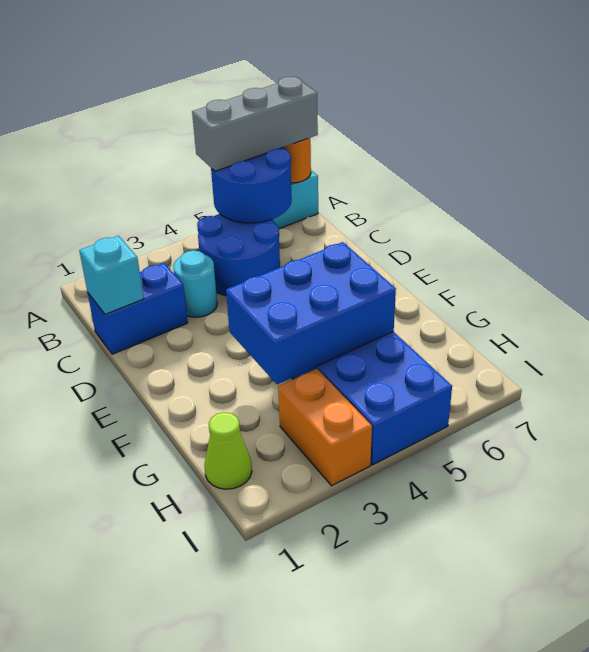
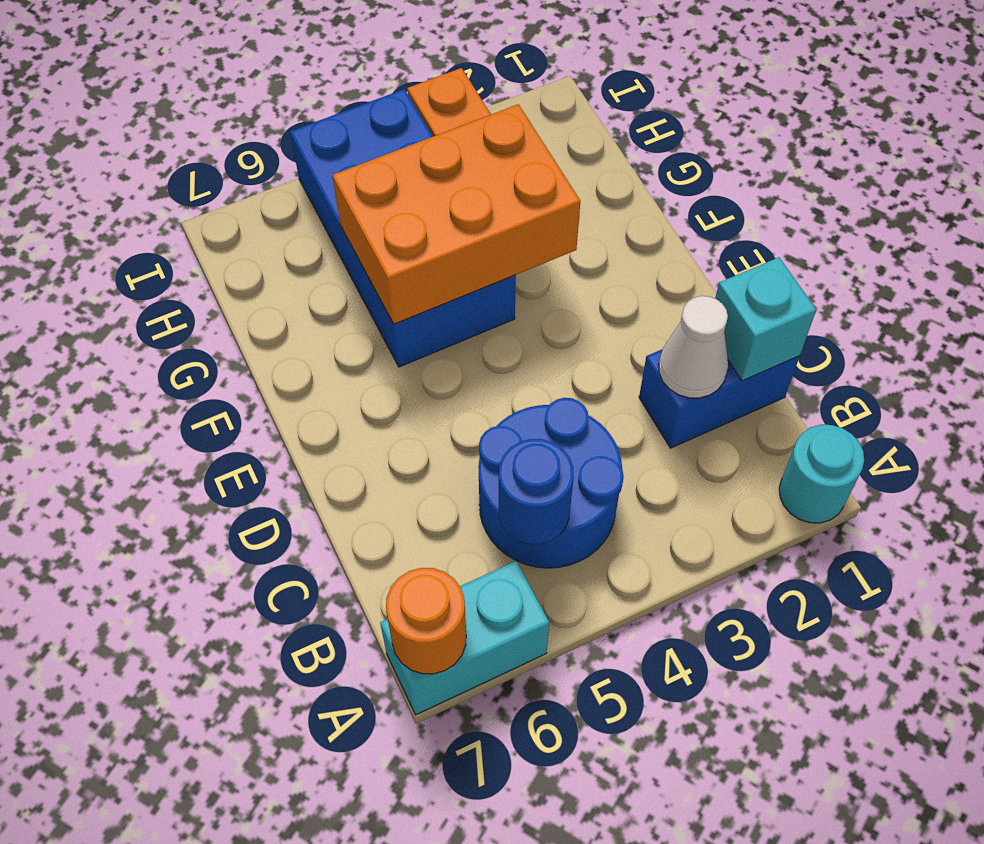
blue round brick A5:B6 level 2 -> blue round brick B5 level 2
grey brick A5:A7 level 3 -> none
none -> white cone C2 level 2
cyan round brick C3 level 1 -> cyan round brick A1 level 1
blue brick F3:G5 level 2 -> orange brick F3:G5 level 2
lime cone H1 level 1 -> none

